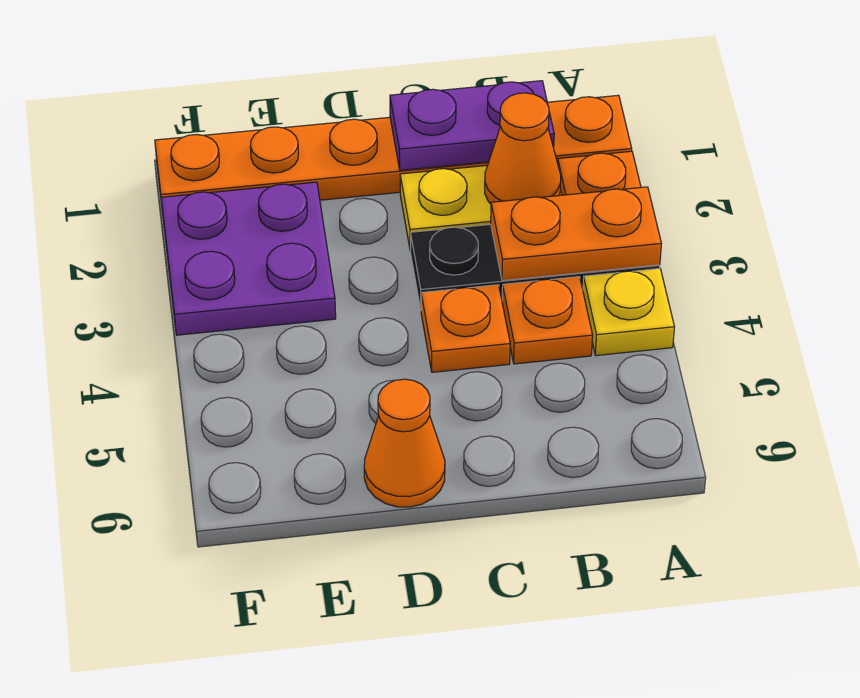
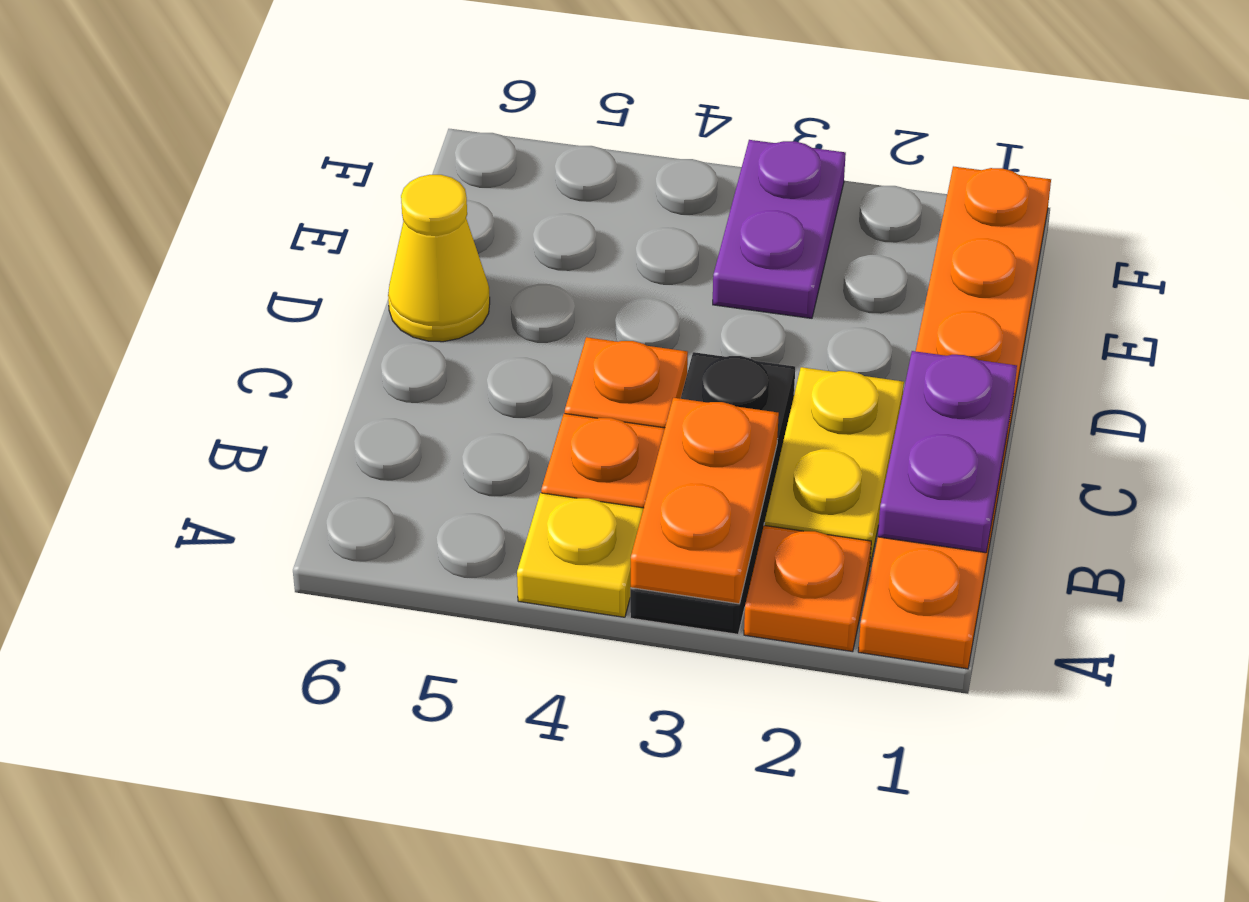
orange cone B2 level 2 -> none
orange cone D6 level 1 -> yellow cone D6 level 1
purple plate E2:F3 level 1 -> purple plate E3:F3 level 1

